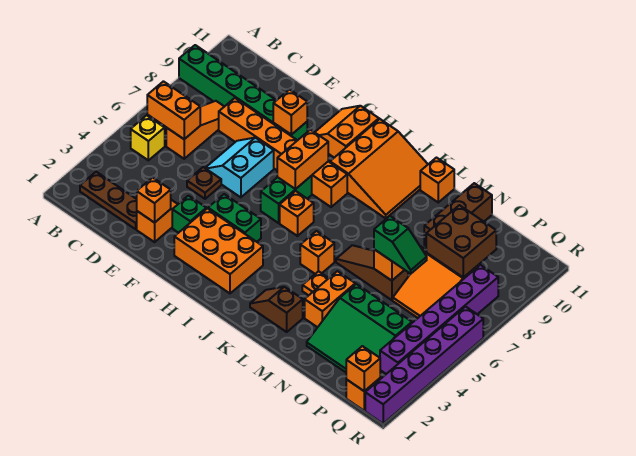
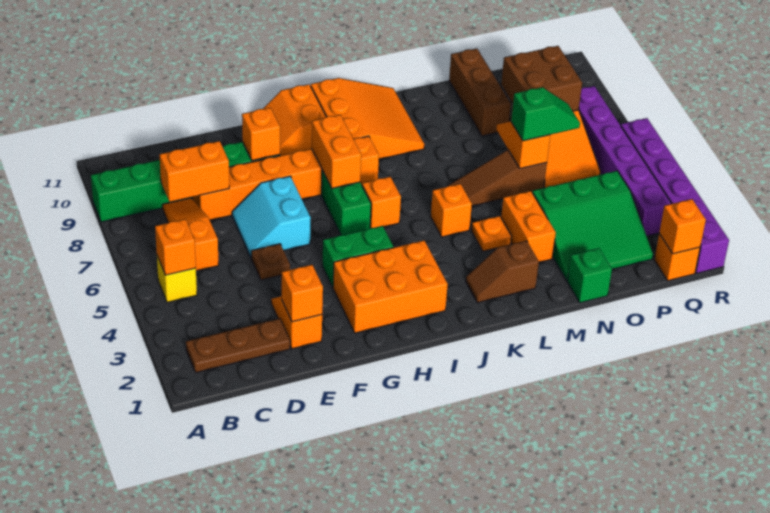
orange brick B6:C6 level 2 -> orange brick C8:D8 level 2
green brick F3 level 1 -> green brick N1 level 1
orange brick L11 level 1 -> orange brick B5 level 2

